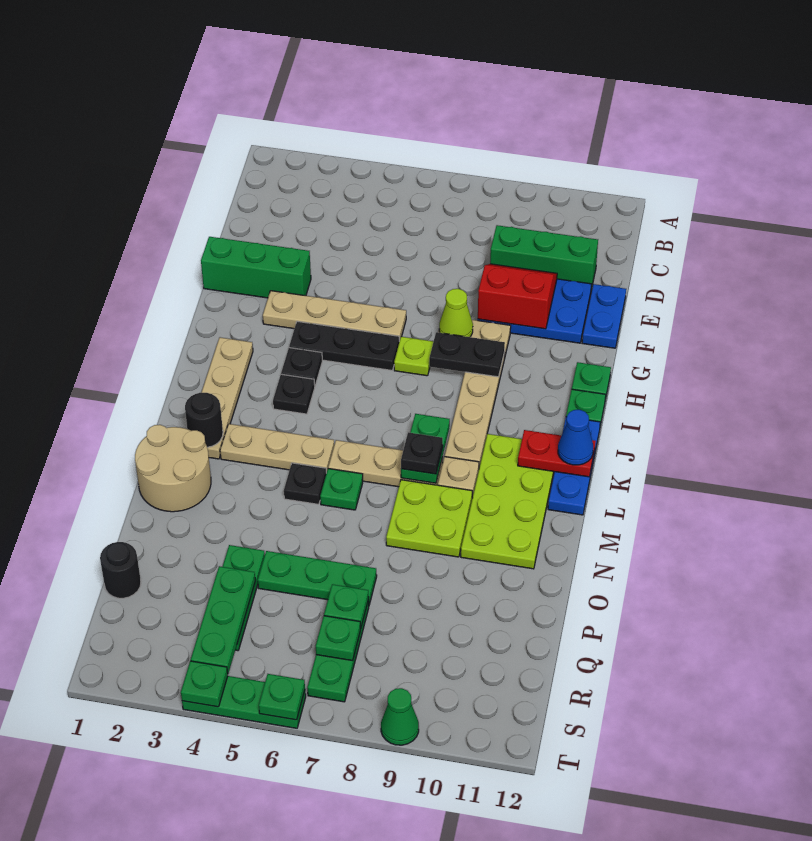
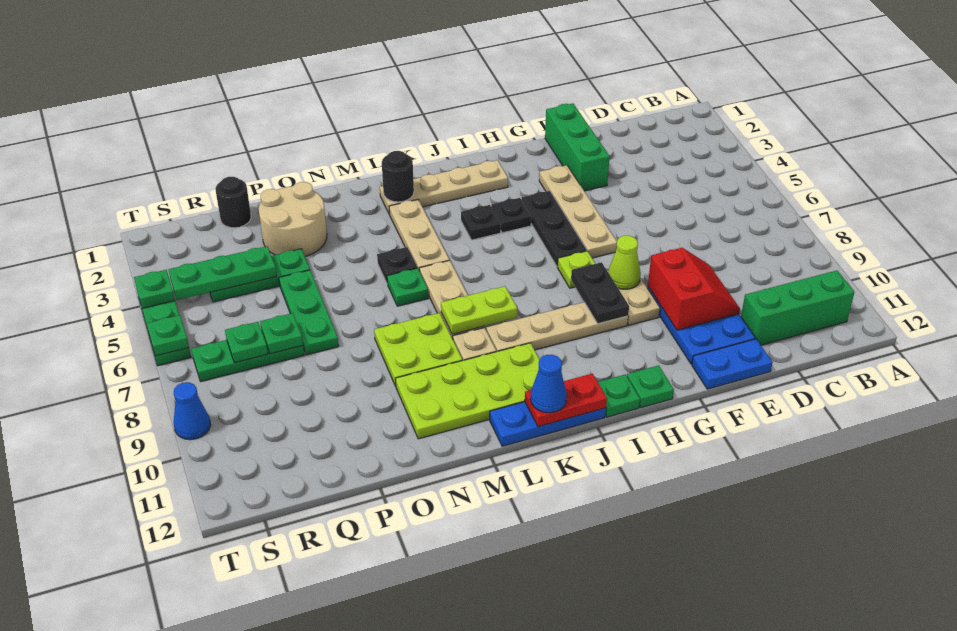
green brick D9:D11 level 1 -> green brick B11:D11 level 1
green plate K8:L8 level 2 -> lime plate K8:L8 level 2
red plate K11:K12 level 2 -> red plate J12:K12 level 2
black plate L8 level 3 -> none
tan round brick M1:N2 level 1 -> tan round brick O2:P3 level 1
green cone T9 level 1 -> blue cone T9 level 1

